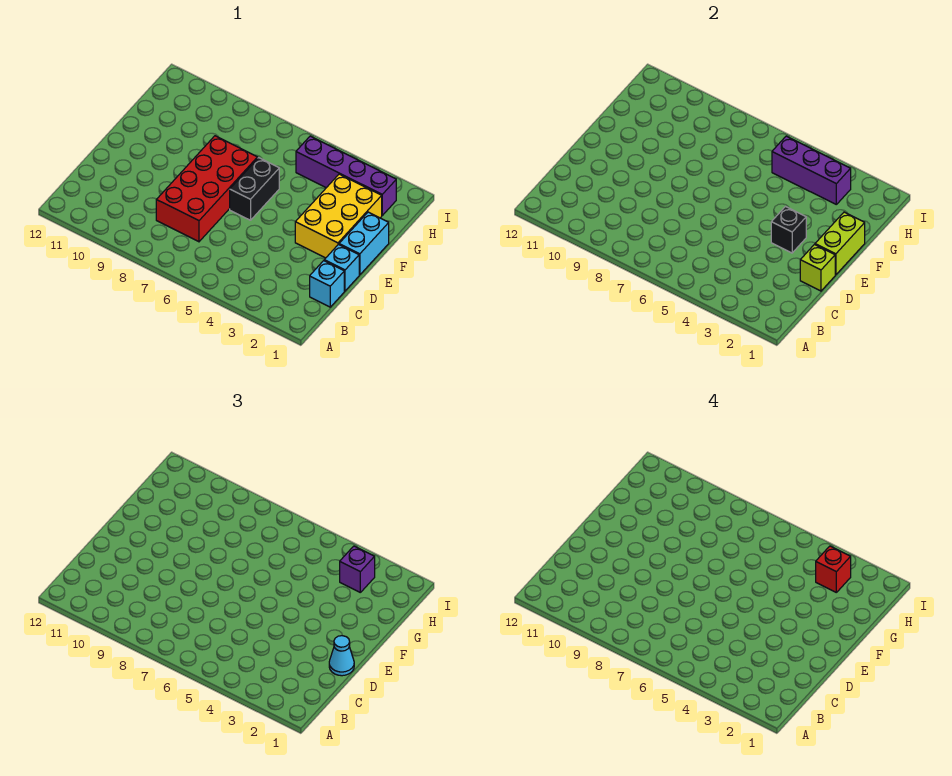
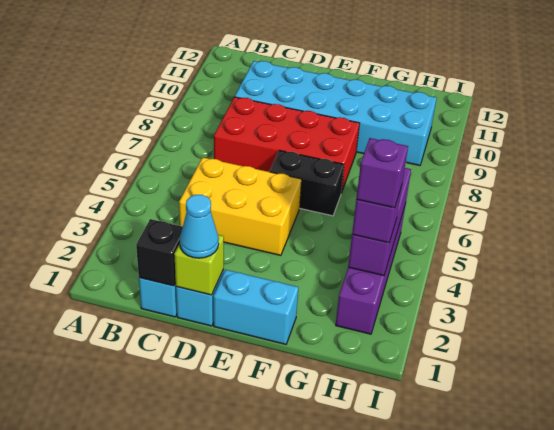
none -> cyan brick C9:H10 level 1
lime brick E1:F1 level 2 -> none
yellow brick E2:G3 level 1 -> yellow brick C4:E5 level 1
black brick E3 level 2 -> black brick C1 level 2
red brick H3 level 4 -> purple brick H3 level 4

